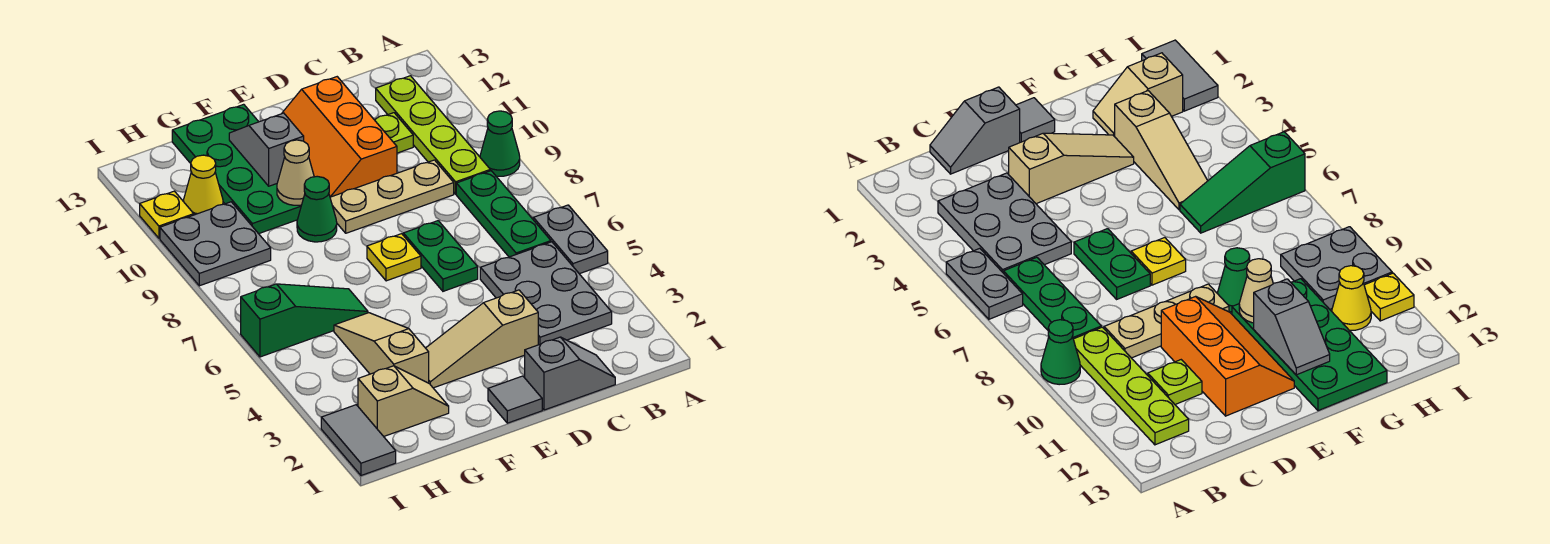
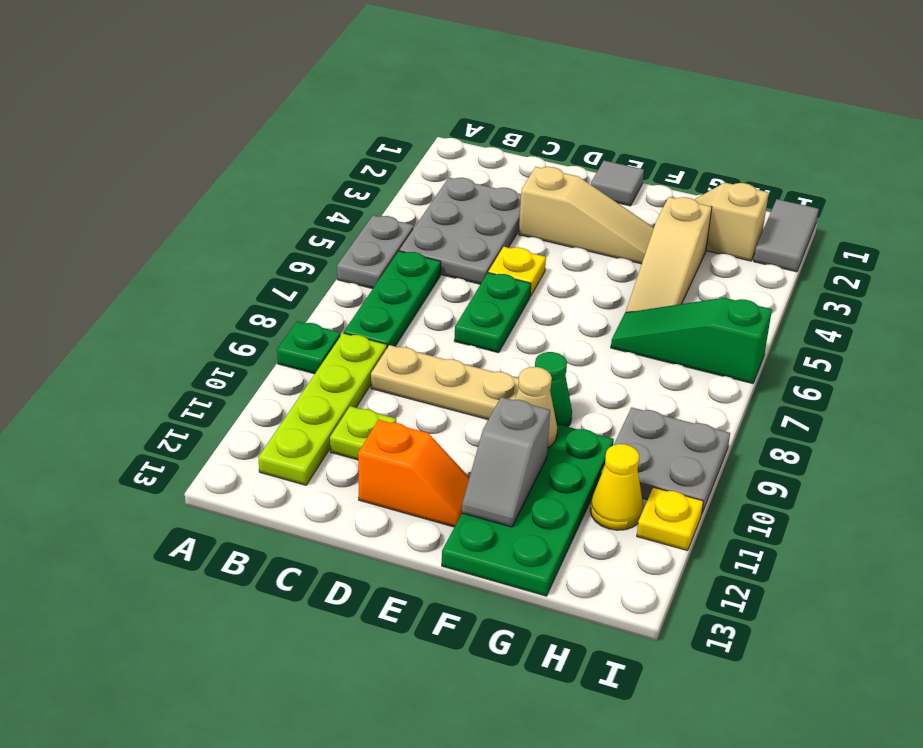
green cone A9 level 1 -> green plate A9 level 1
grey slope C1:D1 level 1 top D -> none
orange slope D10:E12 level 1 top D -> orange slope D12:E12 level 1 top D
yellow plate E7 level 1 -> yellow plate D5 level 1

